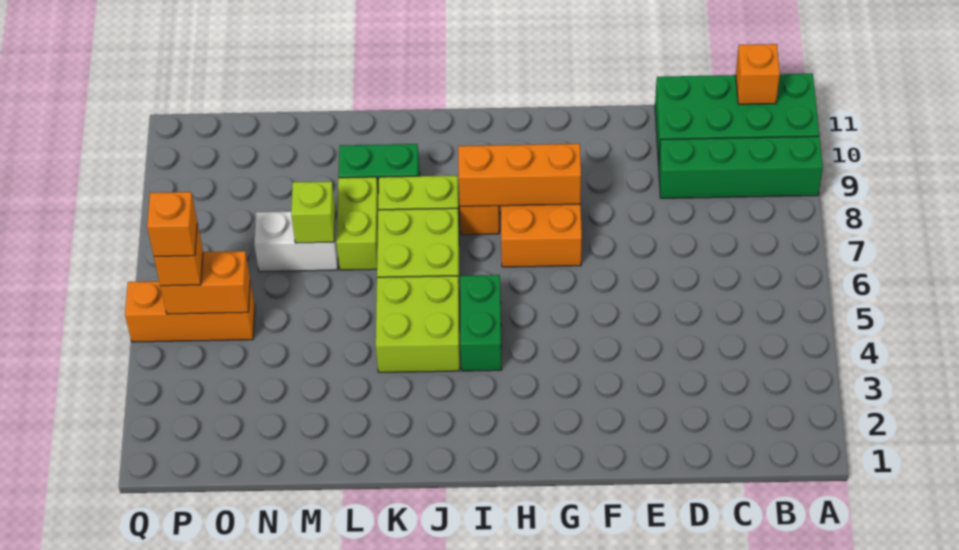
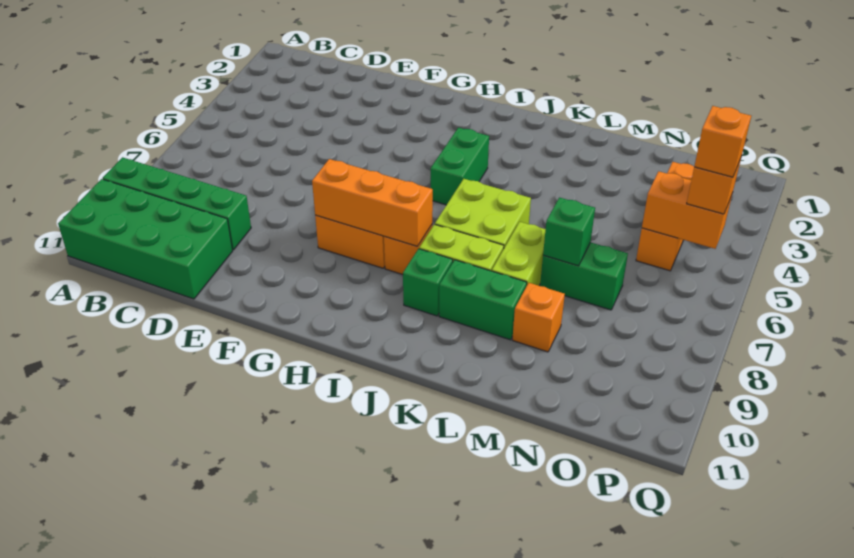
orange brick B11 level 2 -> orange brick M9 level 1
lime brick J4:K5 level 1 -> none
none -> green brick J9 level 1
white brick M7:N7 level 1 -> green brick M7:N7 level 1
lime brick M7 level 2 -> green brick M7 level 2
orange brick O5:Q5 level 1 -> orange brick O3:O5 level 1

